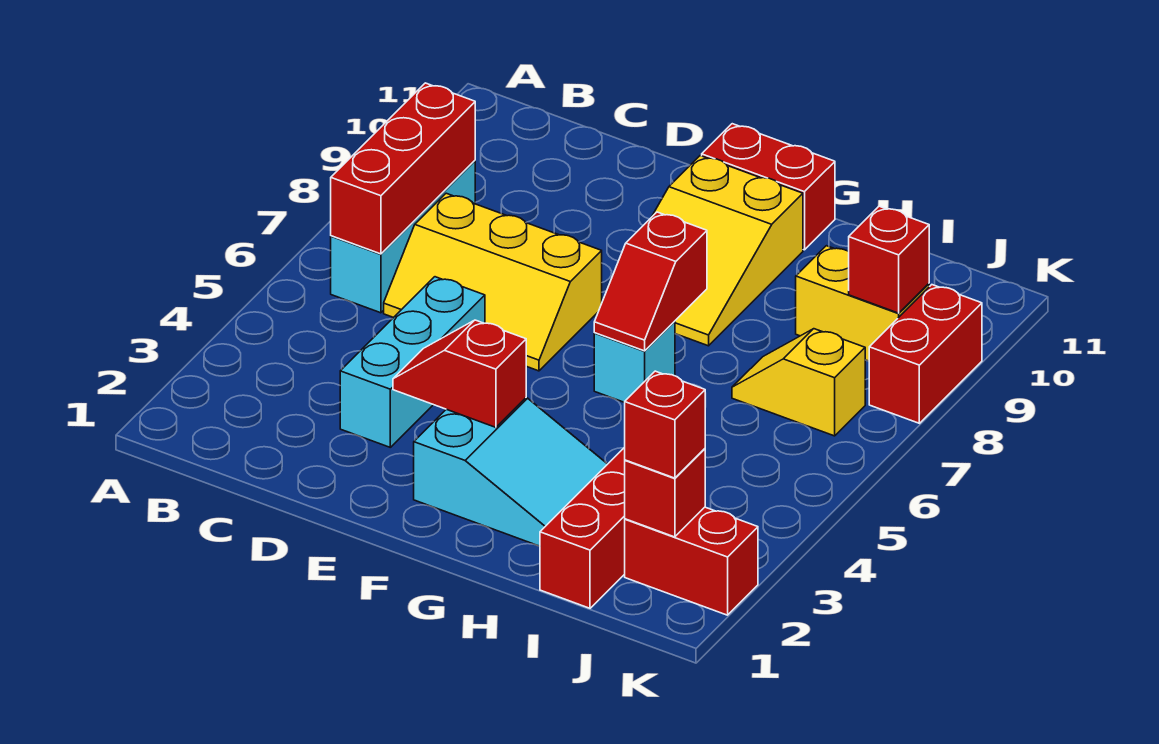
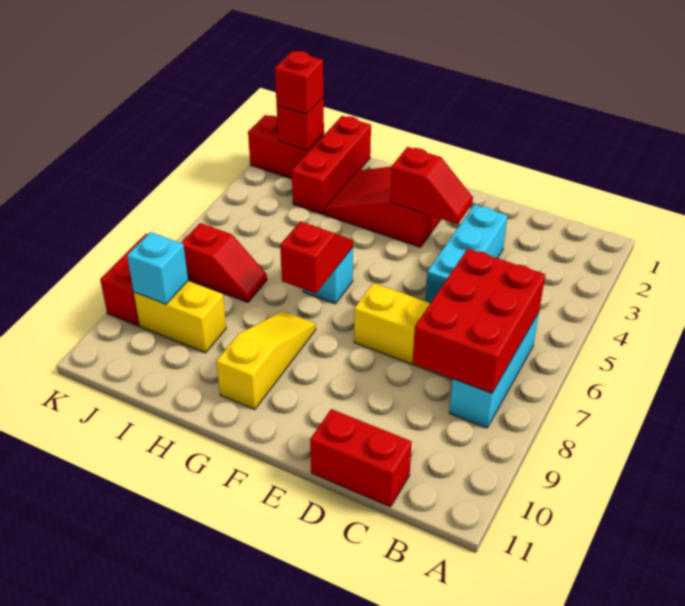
red brick B6:B8 level 2 -> red brick B6:C8 level 2
cyan slope F2:H3 level 1 top F -> red slope F2:H3 level 1 top F
yellow slope F8:G10 level 1 top 10 -> yellow slope G8:G10 level 1 top 10
red brick F11:G11 level 1 -> red brick C11:D11 level 1
yellow slope I7:J7 level 1 top J -> red slope I7:J7 level 1 top J
red brick J9 level 2 -> cyan brick J9 level 2

